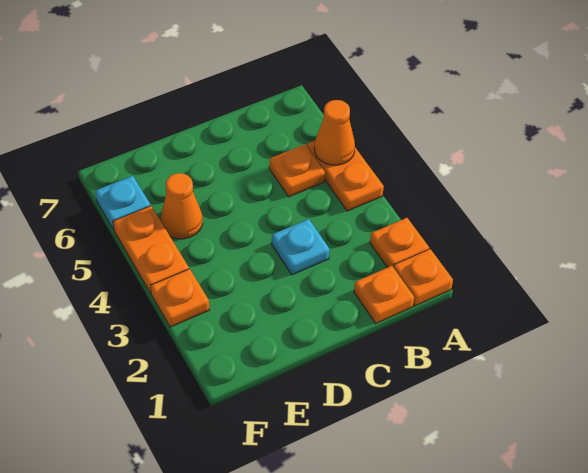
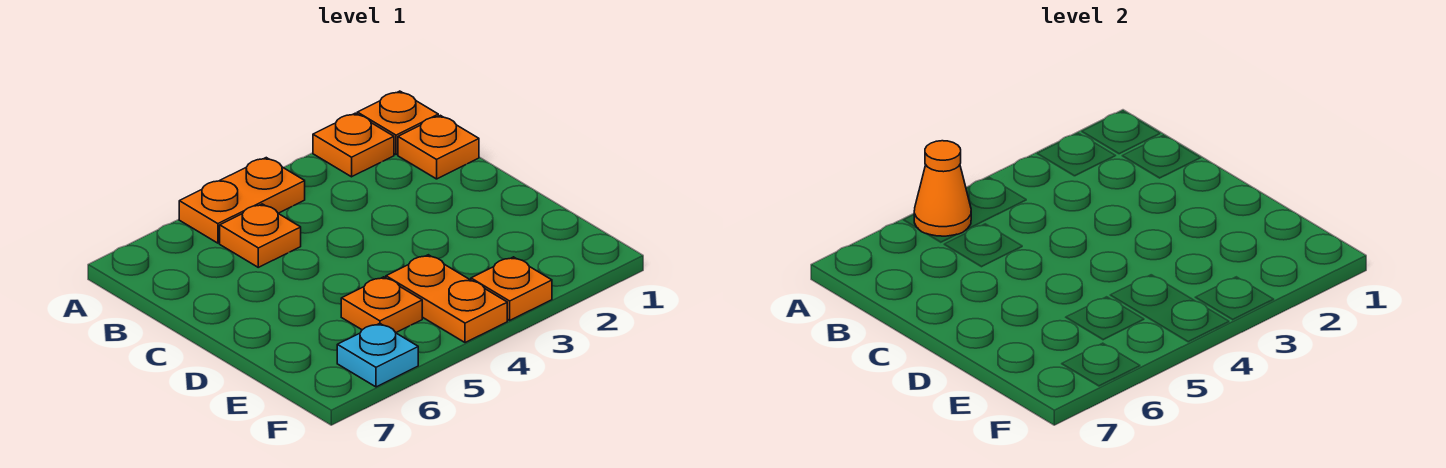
cyan plate C3 level 1 -> none
orange cone E5 level 1 -> orange plate E5 level 1
orange plate F4:F5 level 1 -> orange plate E4:F4 level 1

